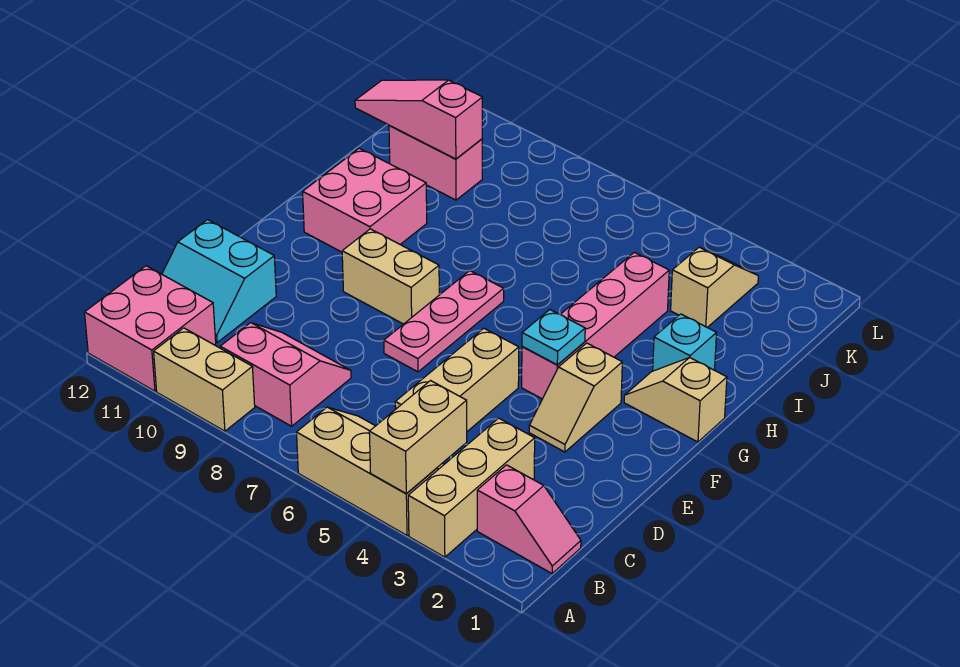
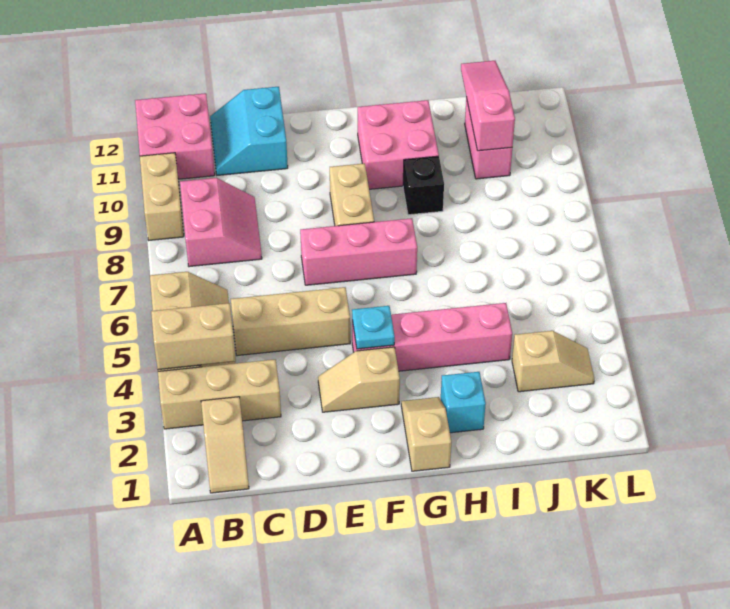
pink slope B1:B2 level 1 top 2 -> tan slope B1:B2 level 1 top 2
pink plate E7:G7 level 1 -> pink brick E7:G7 level 1
none -> black brick H9 level 1

